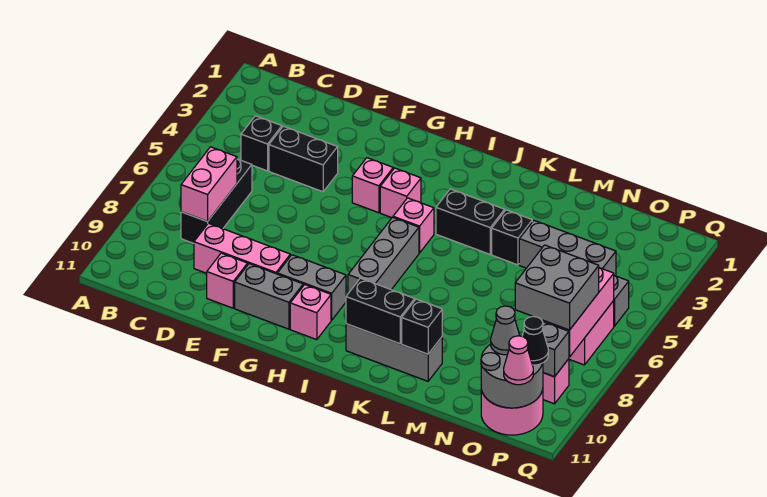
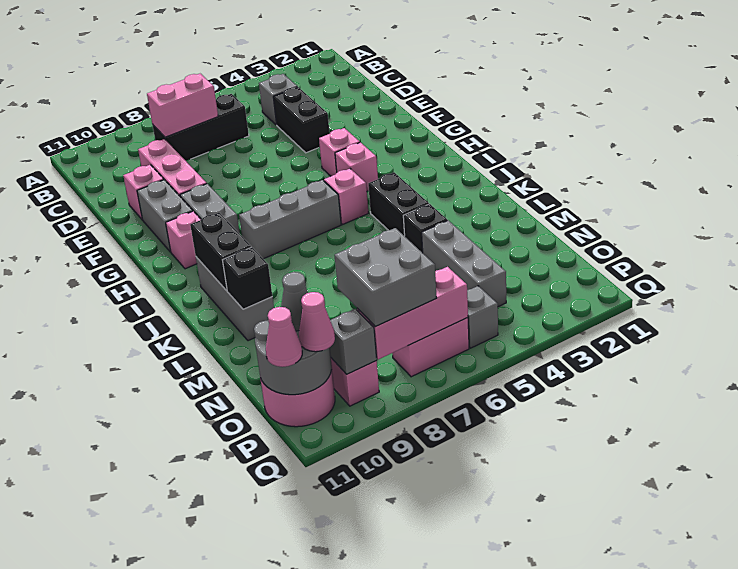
black brick C4 level 1 -> grey brick C4 level 1
black cone P10 level 3 -> pink cone P10 level 3

